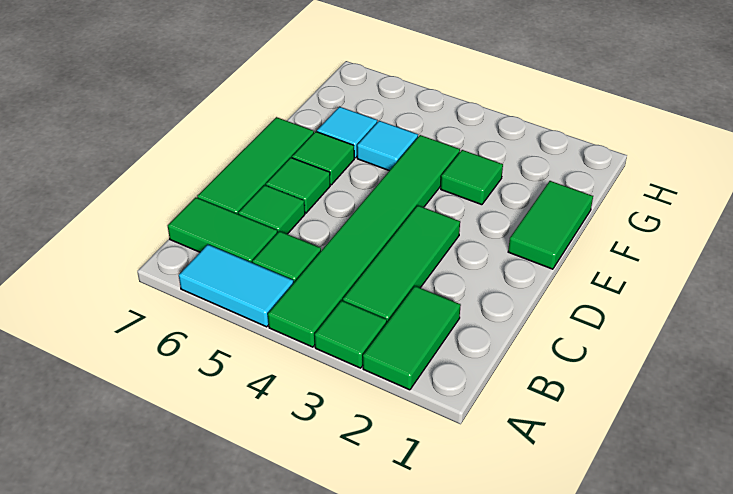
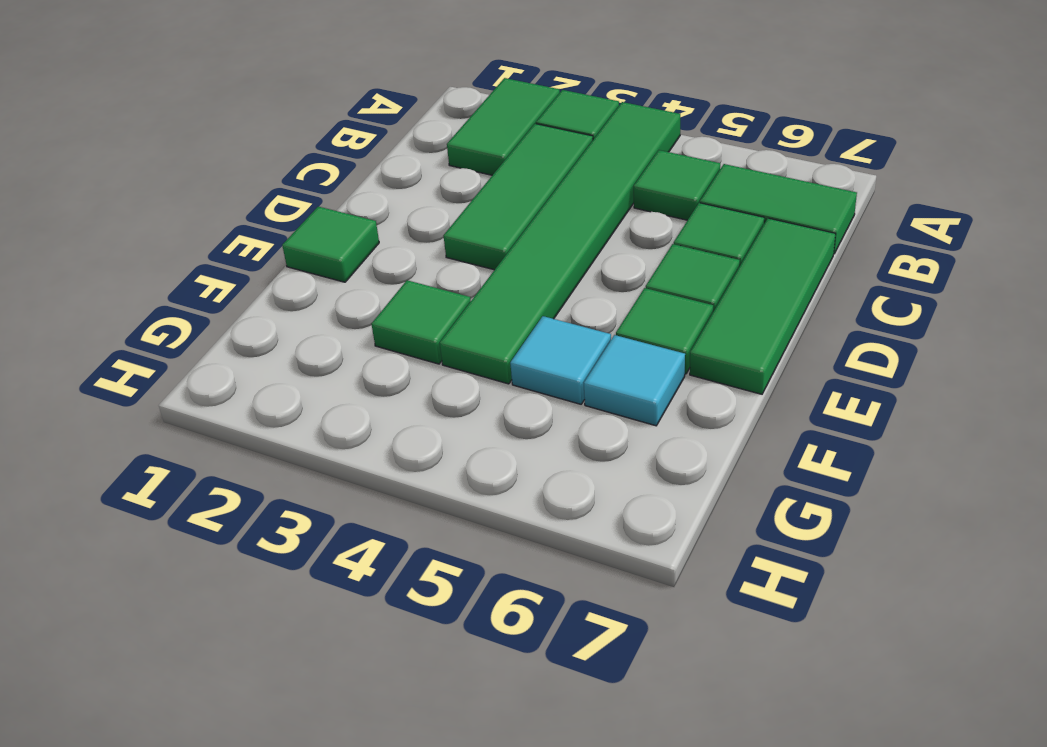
cyan tile A5:A6 level 1 -> none
green tile E1:F1 level 1 -> green tile E1 level 1

